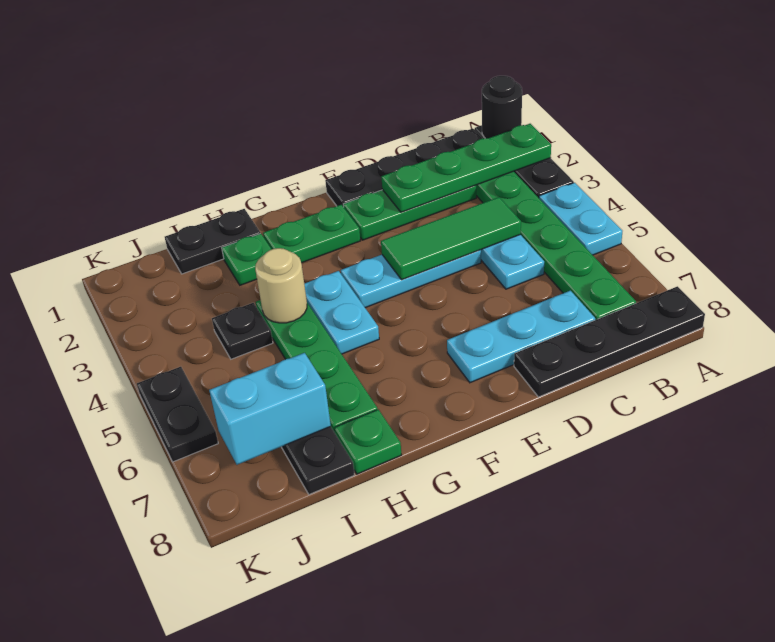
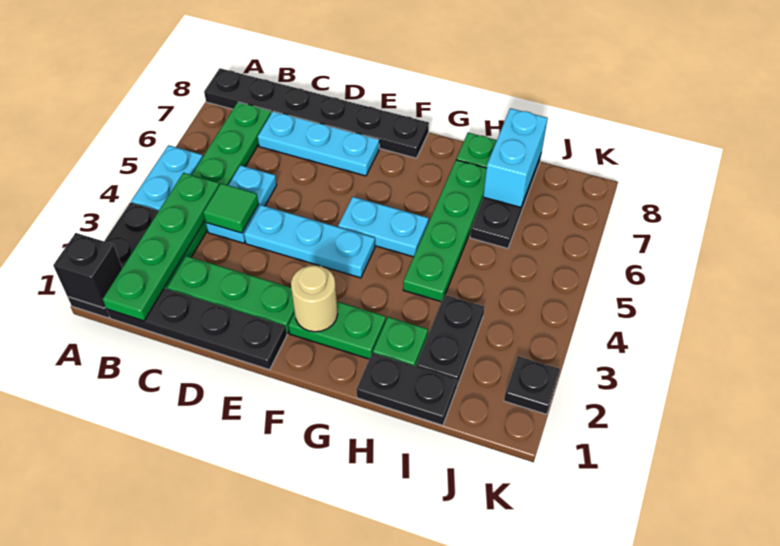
black round brick A1 level 2 -> black brick A1 level 2
green plate A2:D2 level 2 -> green plate B1:B4 level 2
black plate A8:D8 level 1 -> black plate A8:F8 level 1
green tile C4:E4 level 2 -> green tile C4 level 2
cyan plate G4:G5 level 1 -> cyan plate F5:G5 level 1
tan round brick H4 level 2 -> tan round brick F2 level 2
black plate I4 level 1 -> black plate K2 level 1
cyan brick I7:J7 level 2 -> cyan brick I7:I8 level 2
black plate K5:K6 level 1 -> black plate I2:I3 level 1

